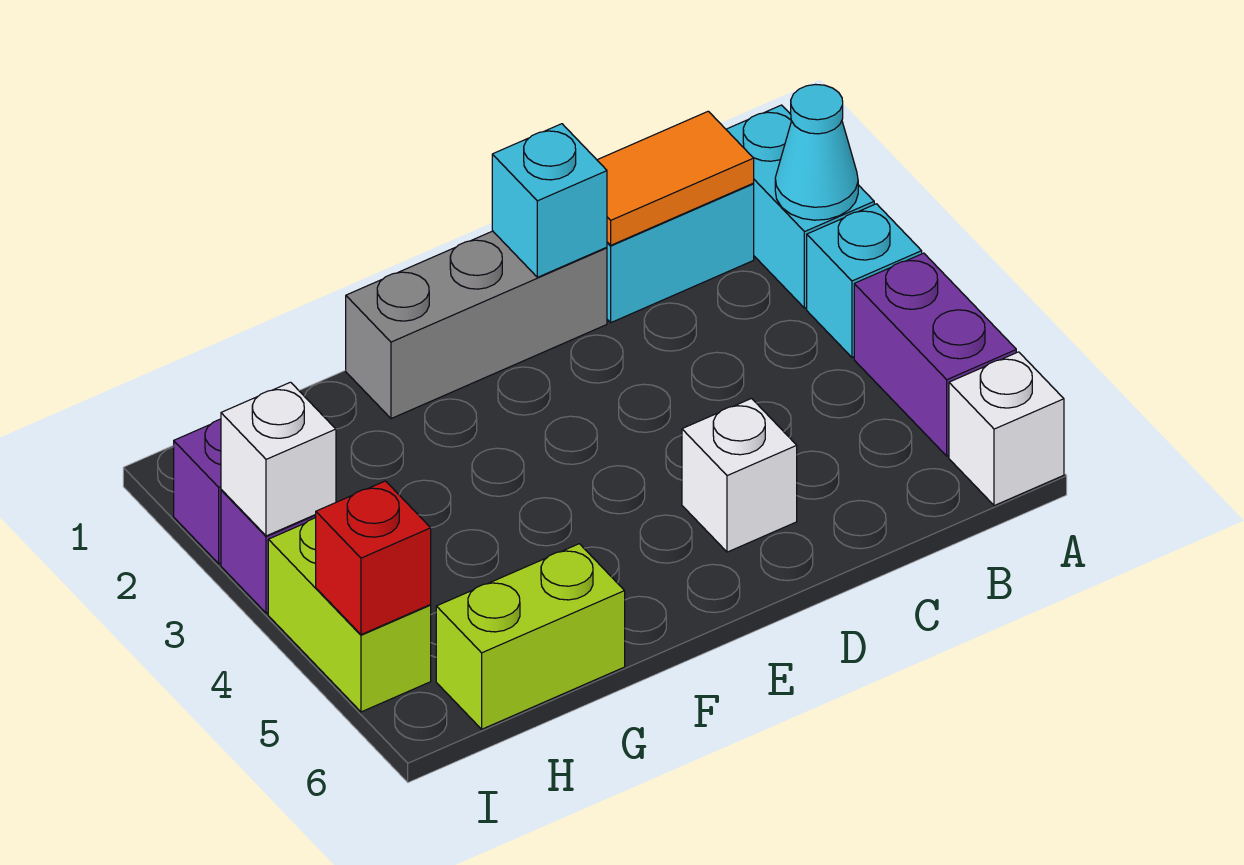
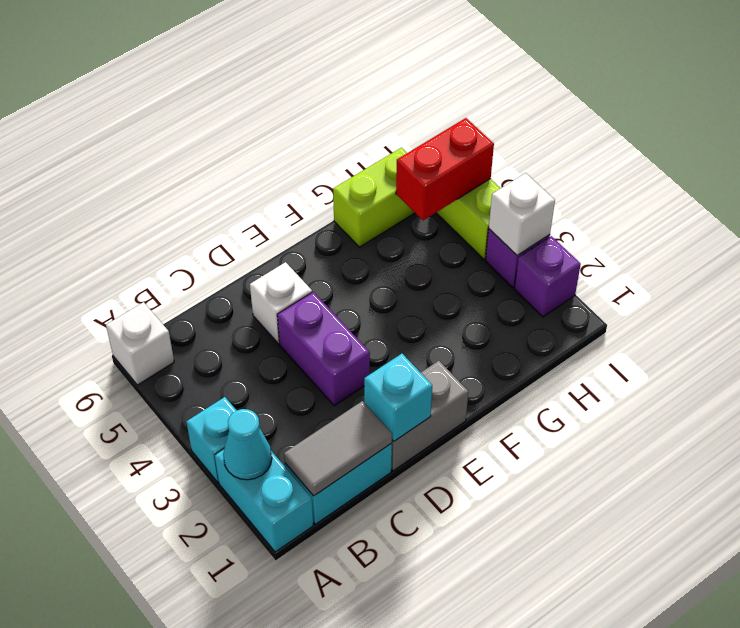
purple brick A4:A5 level 1 -> purple brick D3:D4 level 1
orange tile B1:C1 level 2 -> grey tile B1:C1 level 2
grey brick D1:F1 level 1 -> grey brick D1:E1 level 1
red brick I5 level 2 -> red brick H5:I5 level 2

